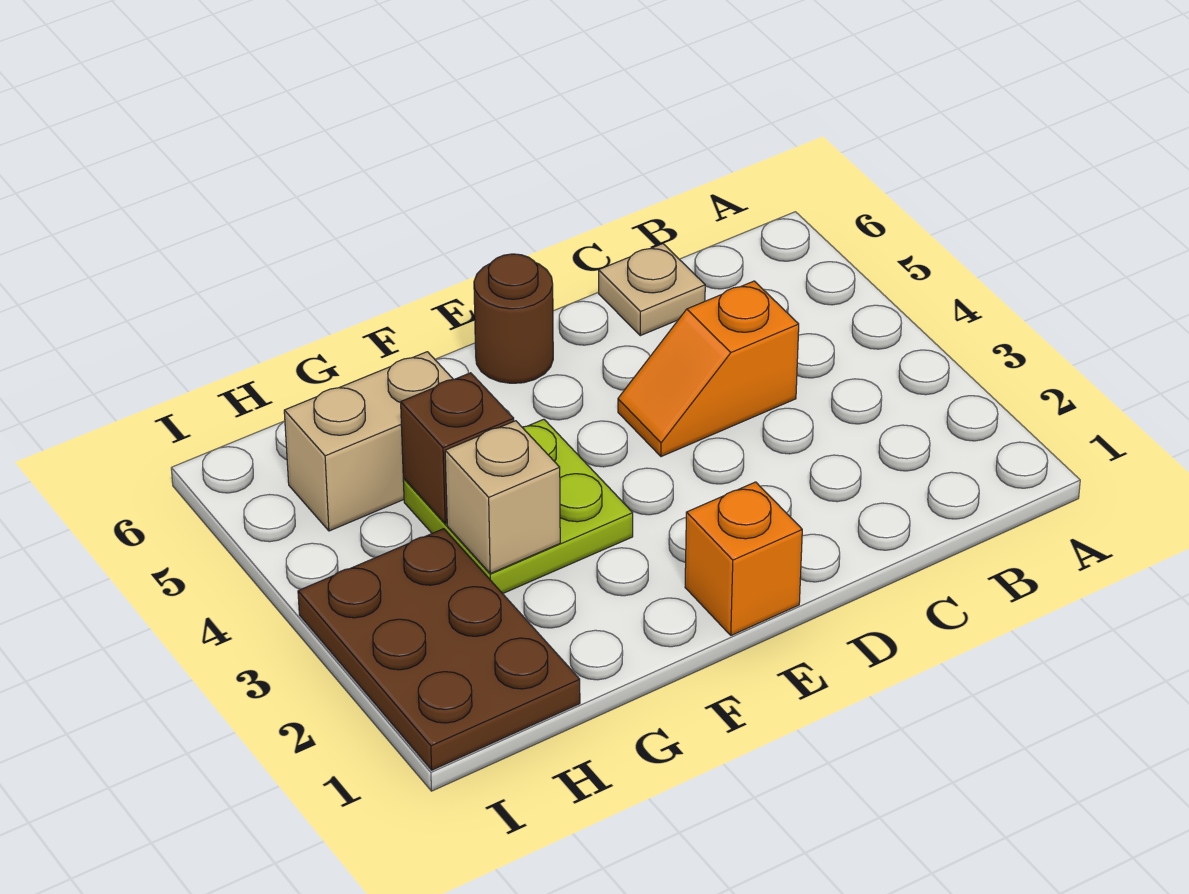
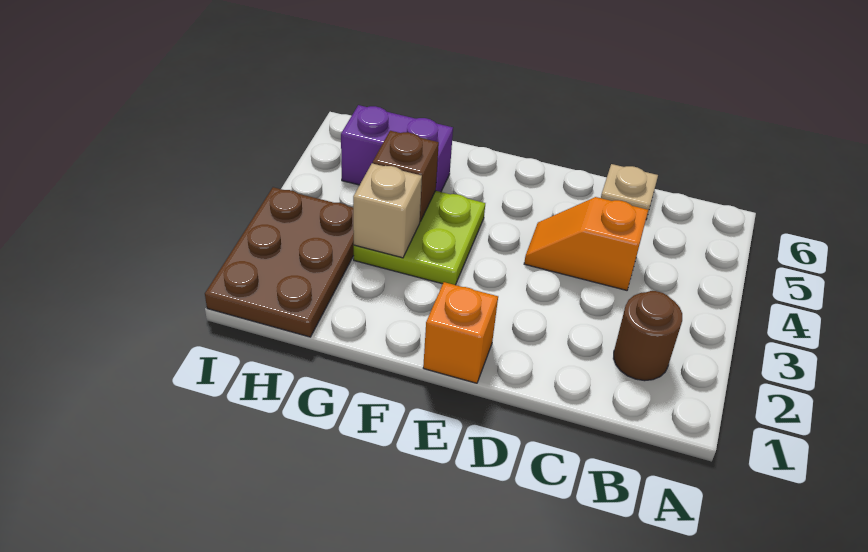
brown round brick E6 level 1 -> brown round brick B2 level 1
tan brick G5:H5 level 1 -> purple brick G5:H5 level 1

